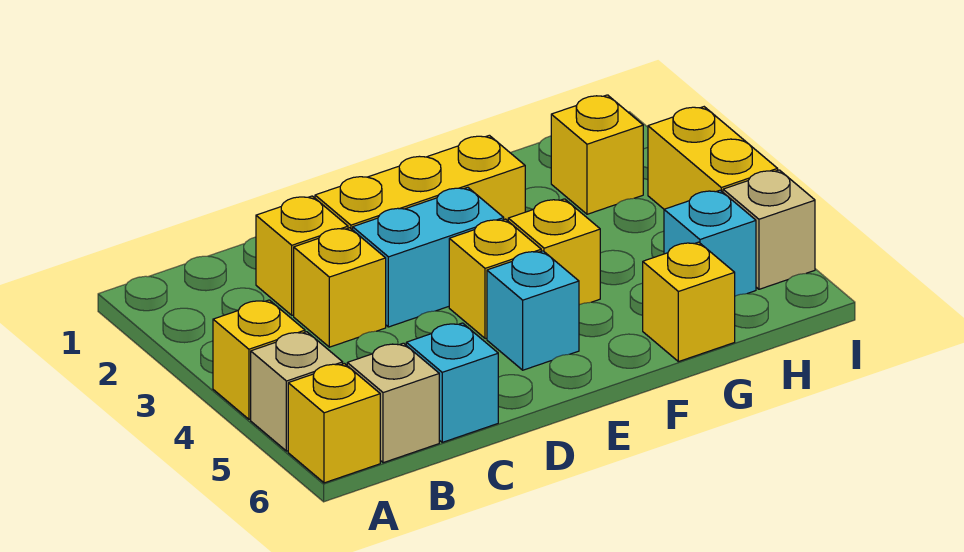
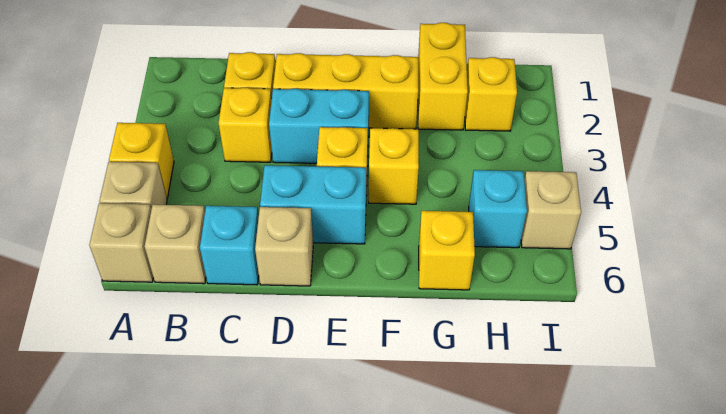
yellow brick A6 level 1 -> tan brick A6 level 1
none -> tan brick D6 level 1
cyan brick E5 level 1 -> cyan brick D5:E5 level 1
yellow brick I3:I4 level 1 -> yellow brick G1:G2 level 1

